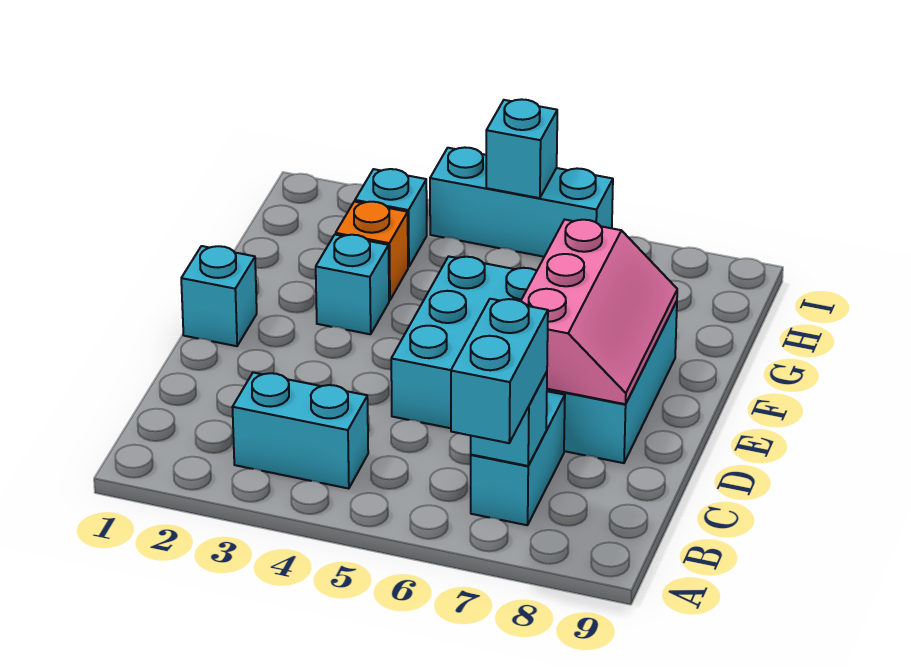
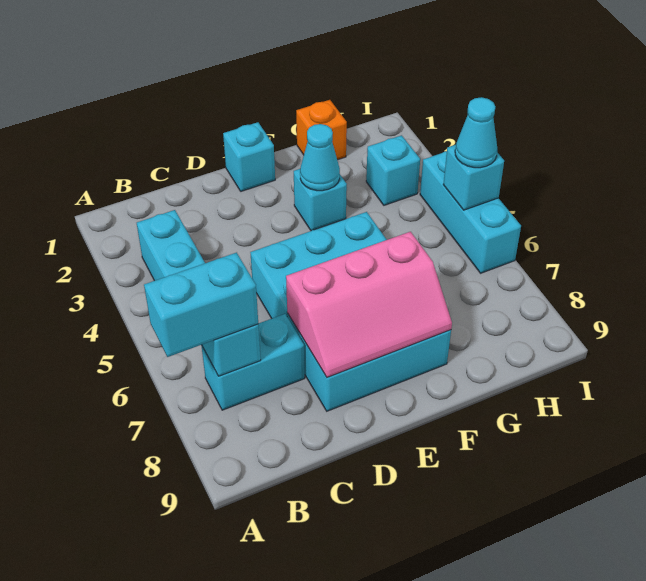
none -> cyan cone F3 level 2
orange brick G3 level 1 -> orange brick G1 level 1
none -> cyan cone I5 level 3

